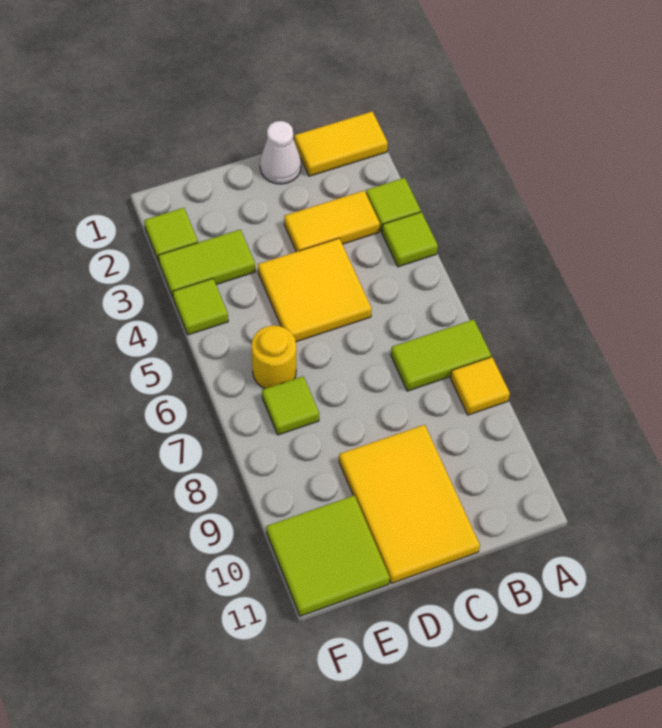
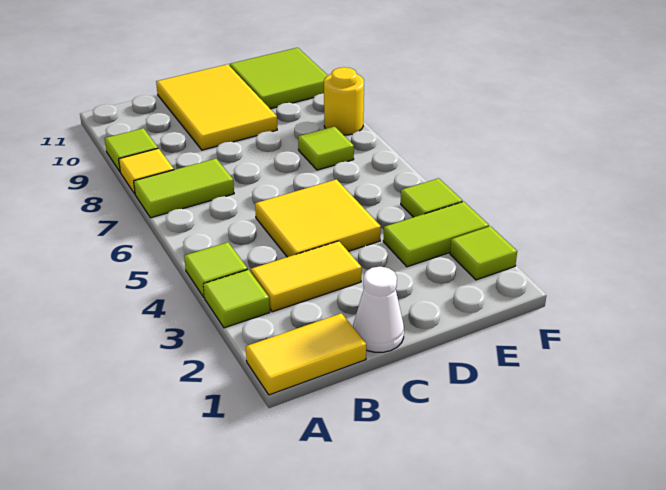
none -> lime tile A9 level 1
yellow round brick E6 level 1 -> yellow round brick F8 level 1

